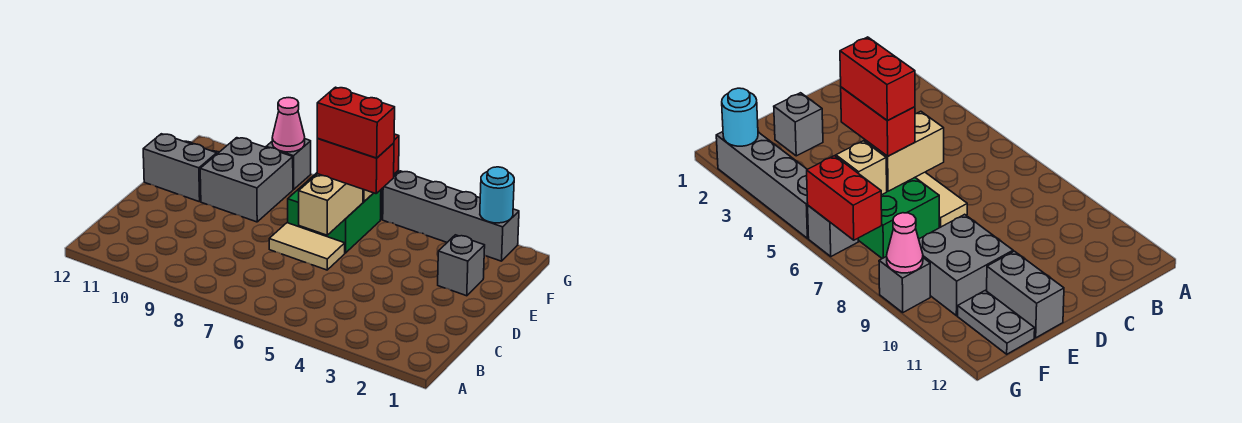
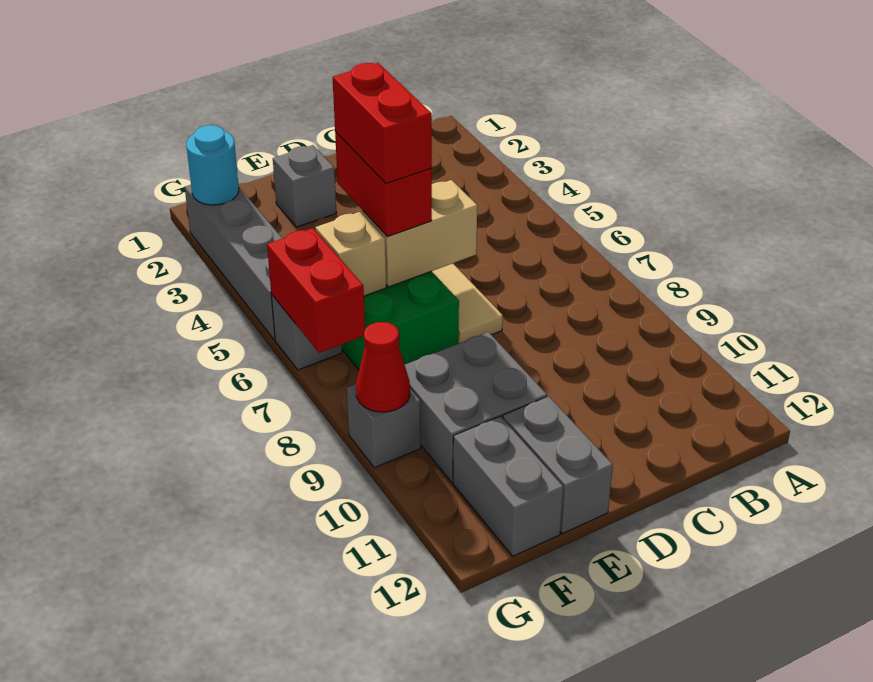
grey plate F11:F12 level 1 -> grey brick F11:F12 level 1
pink cone G9 level 2 -> red cone G9 level 2

